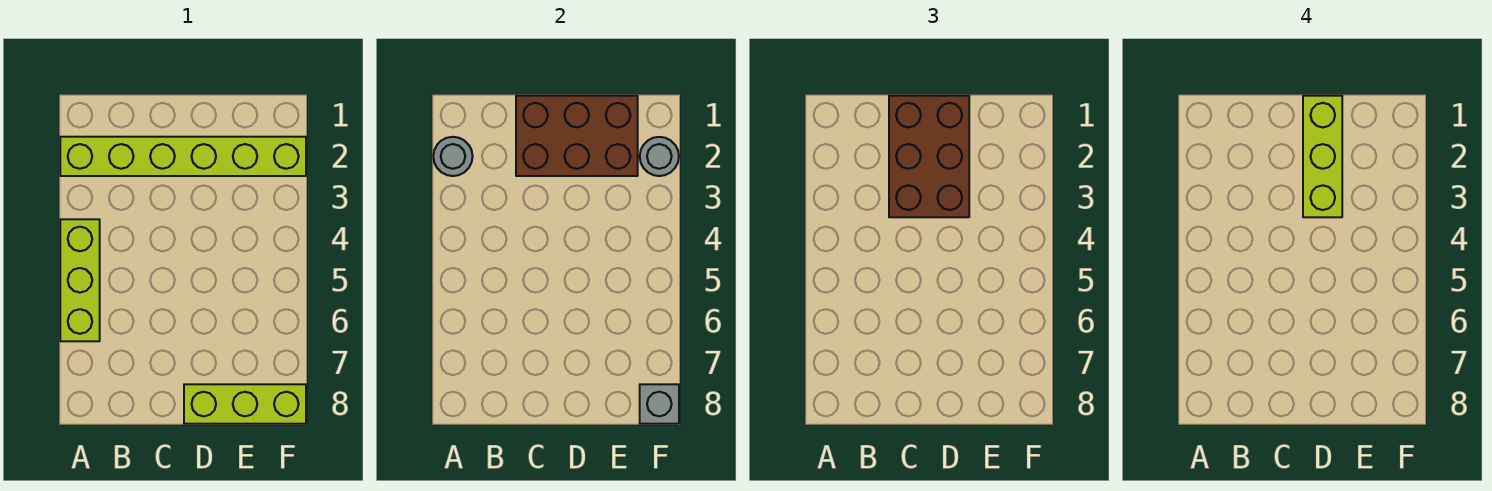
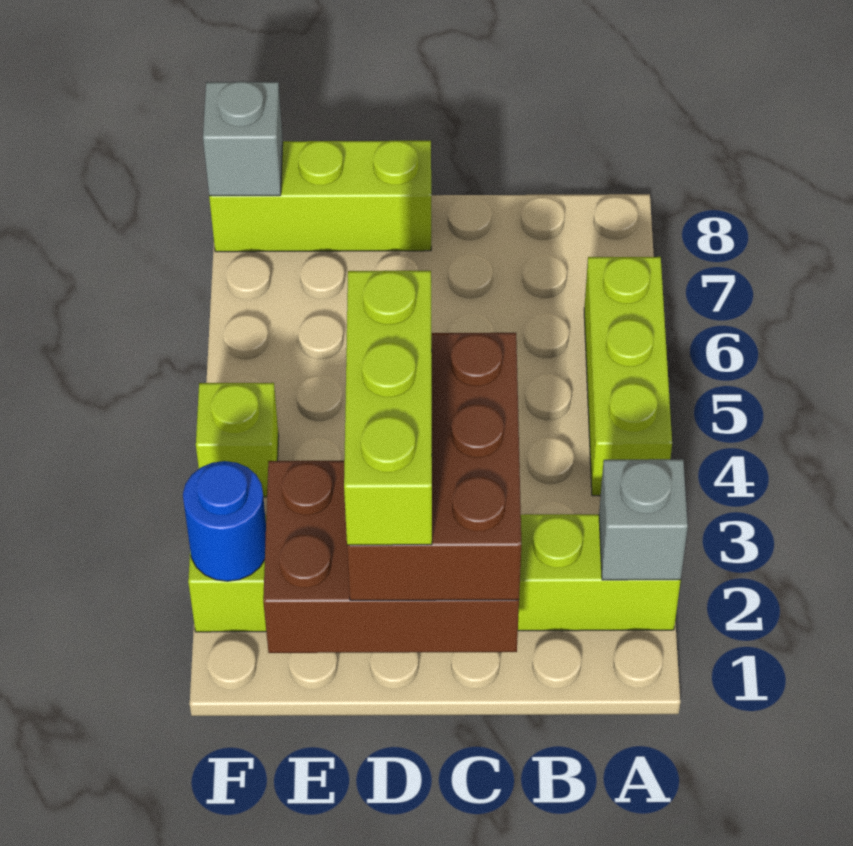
grey round brick A2 level 2 -> grey brick A2 level 2
grey round brick F2 level 2 -> blue round brick F2 level 2
none -> lime brick F4 level 1

